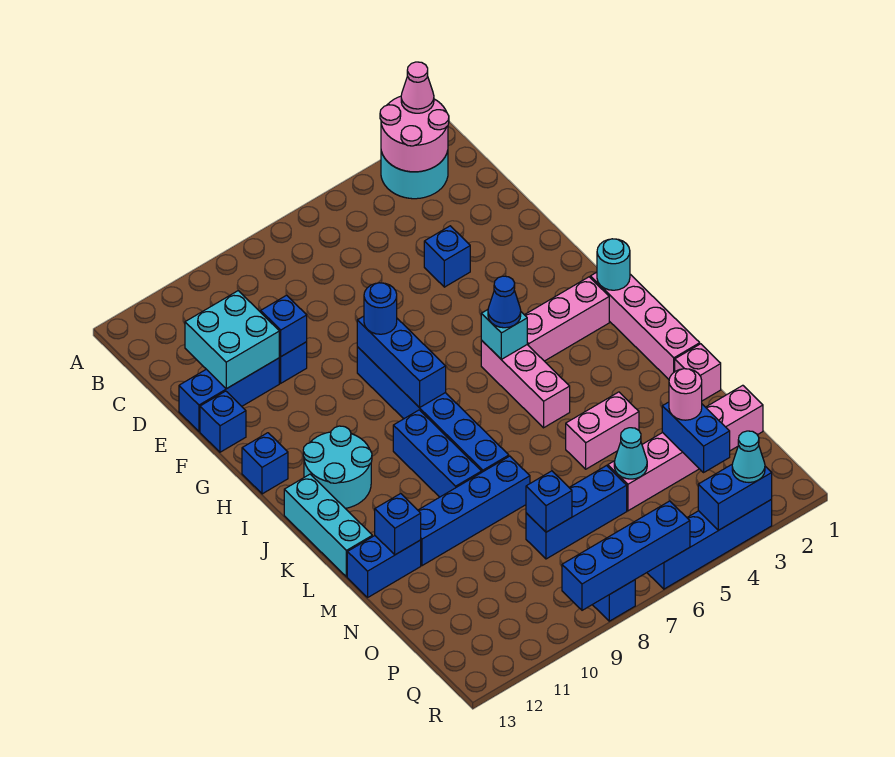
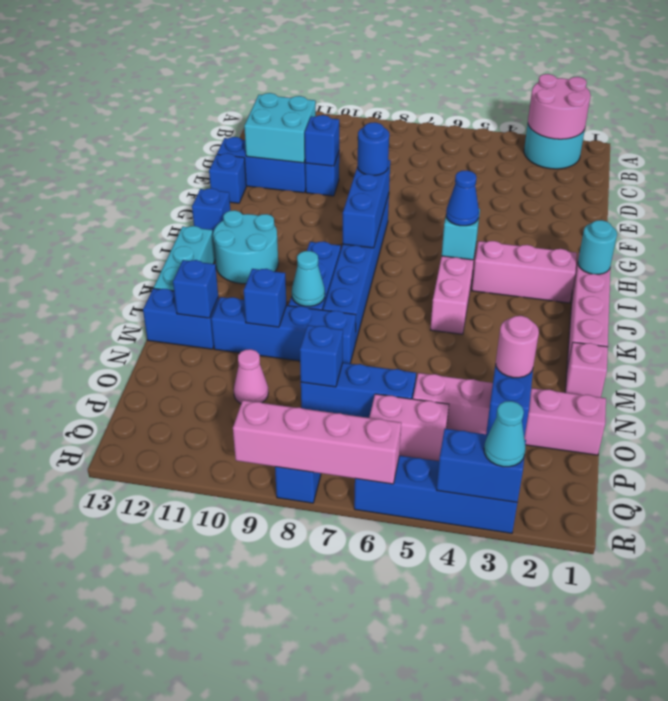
pink cone A2 level 3 -> pink cone O10 level 1
blue brick E4 level 1 -> blue brick M10 level 2
pink brick M4:M5 level 1 -> pink brick P5:P6 level 1
cyan cone O5 level 2 -> cyan cone L9 level 2
blue brick R6:R9 level 2 -> pink brick R6:R9 level 2

